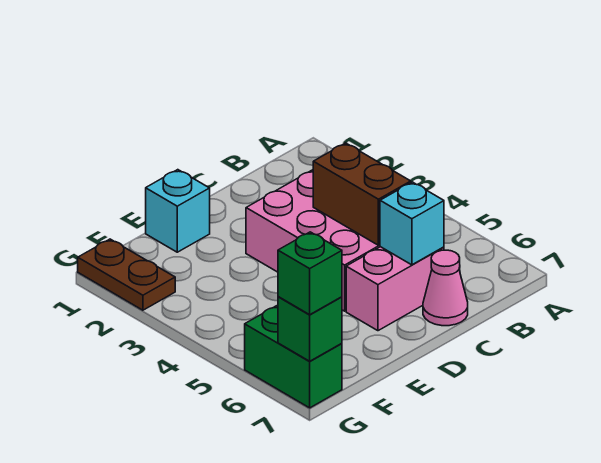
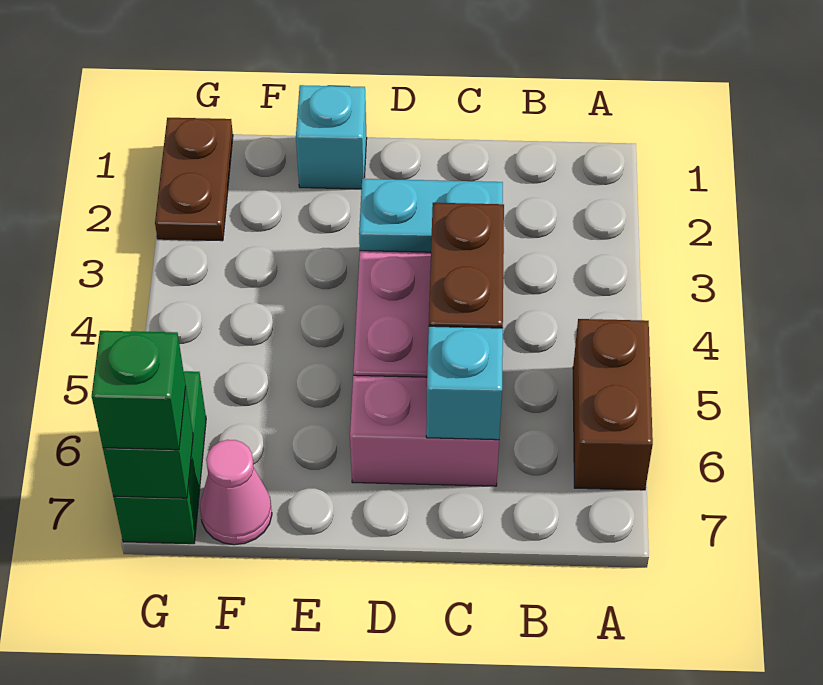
none -> brown brick A5:A6 level 1
none -> cyan plate C3:D3 level 2
pink cone C7 level 1 -> pink cone F7 level 1

